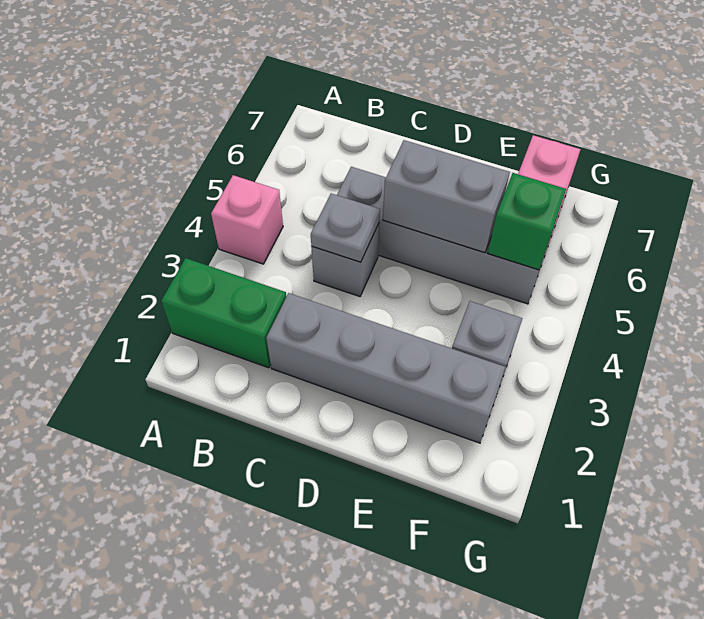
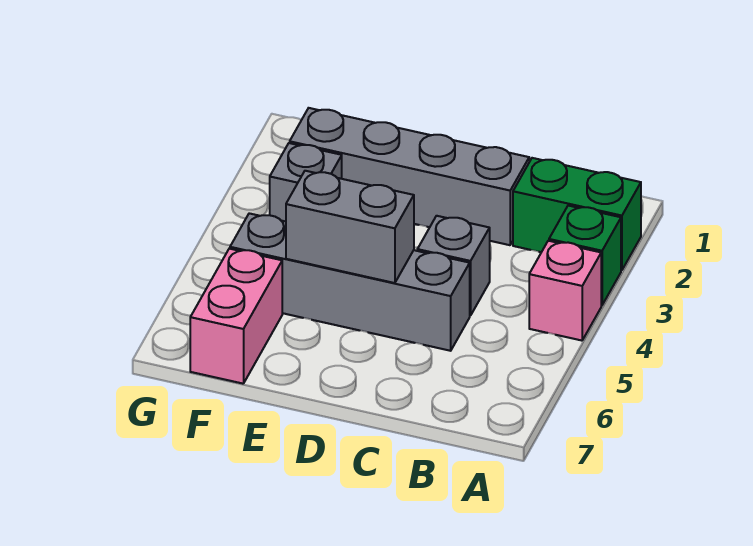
grey plate C4 level 2 -> none
green brick F5 level 2 -> green brick A3 level 1

